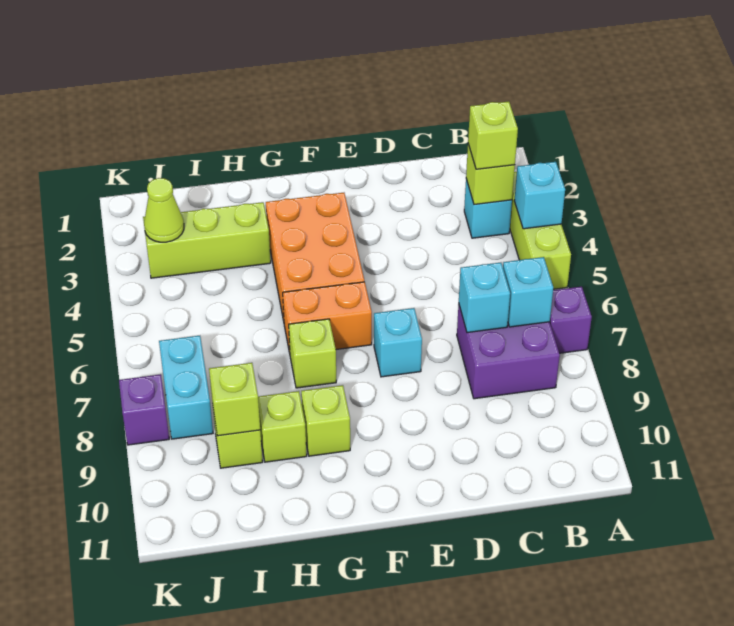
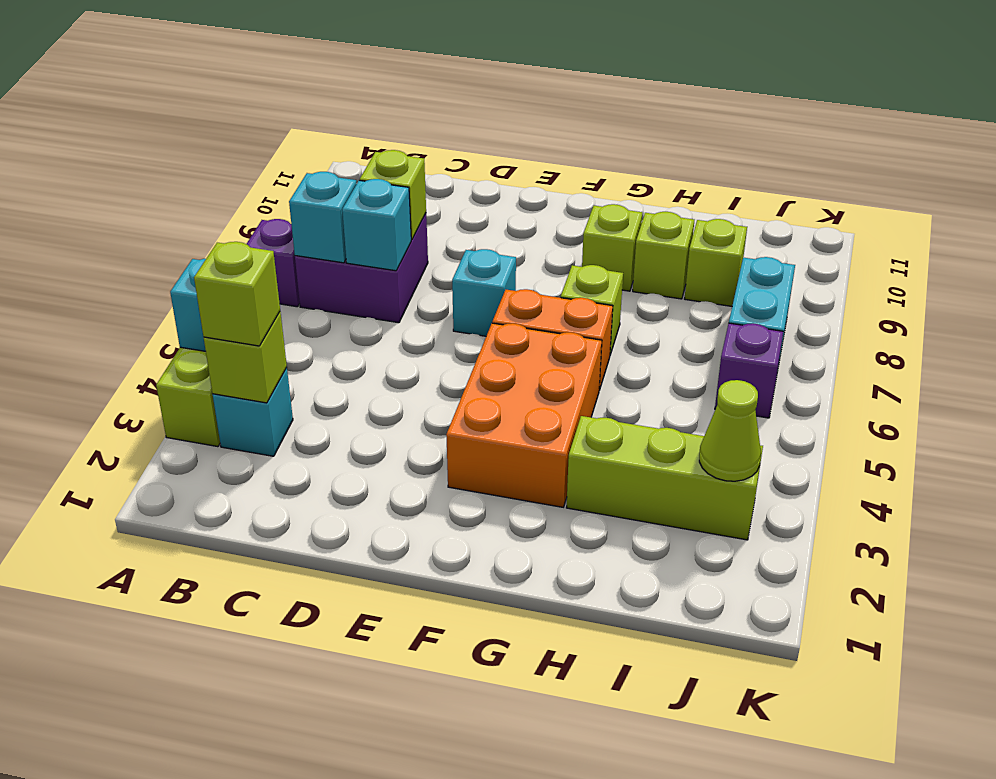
lime brick I9 level 2 -> lime brick C8 level 2
purple brick K8 level 1 -> purple brick J6 level 1

